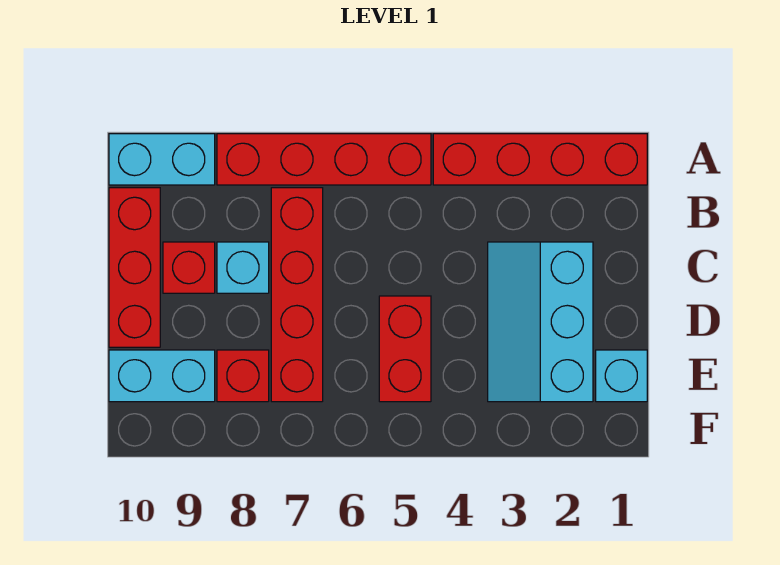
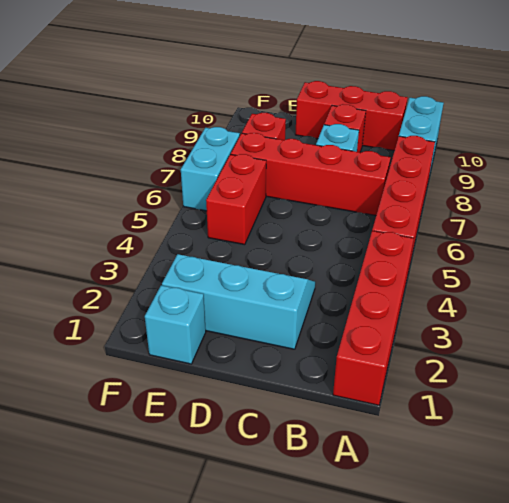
red brick D5:E5 level 1 -> red brick E5:E6 level 1
cyan brick E9:E10 level 1 -> cyan brick F6:F7 level 1

